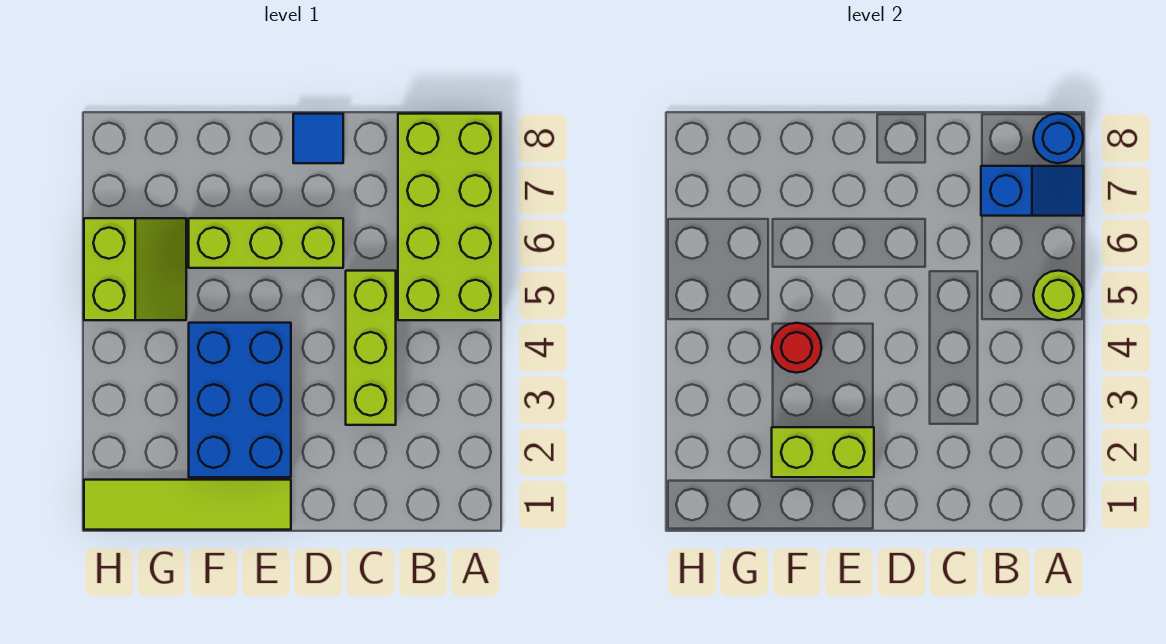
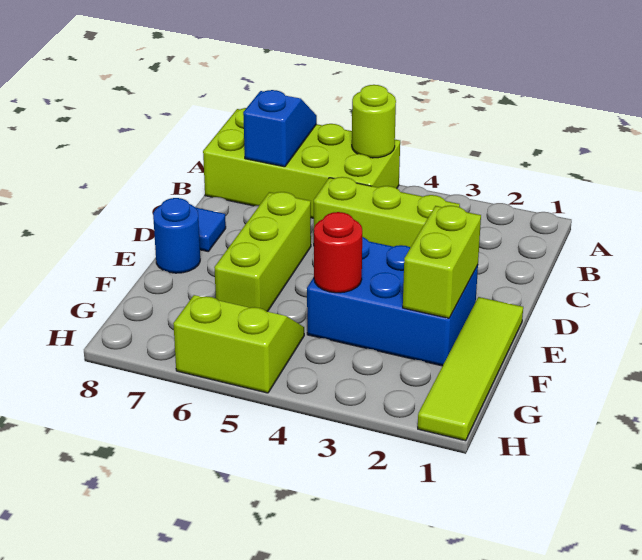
blue round brick A8 level 2 -> blue round brick E8 level 1

